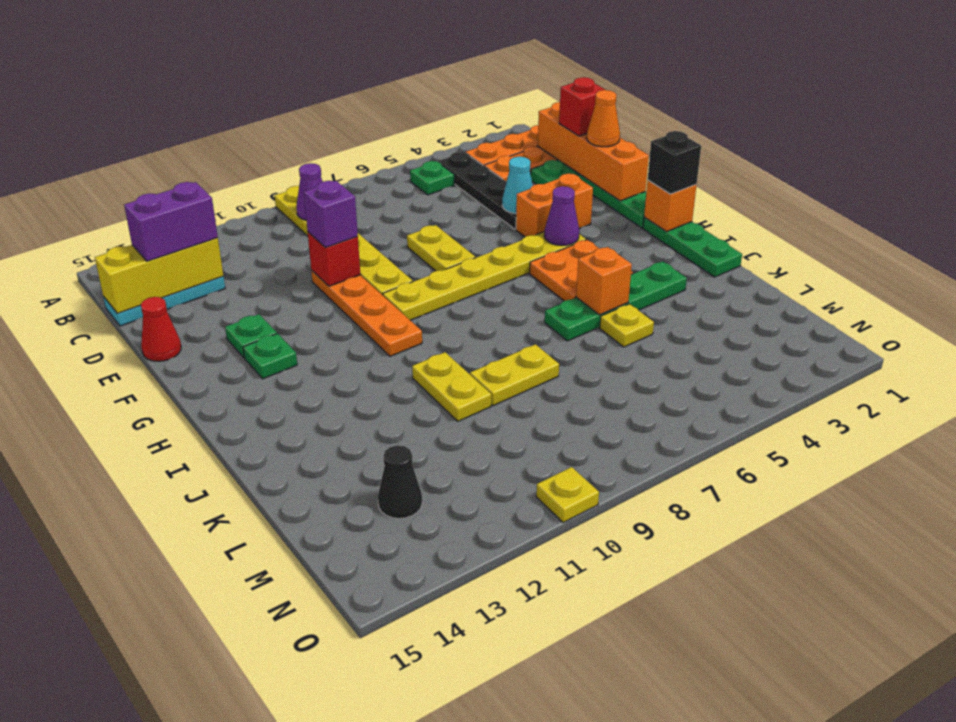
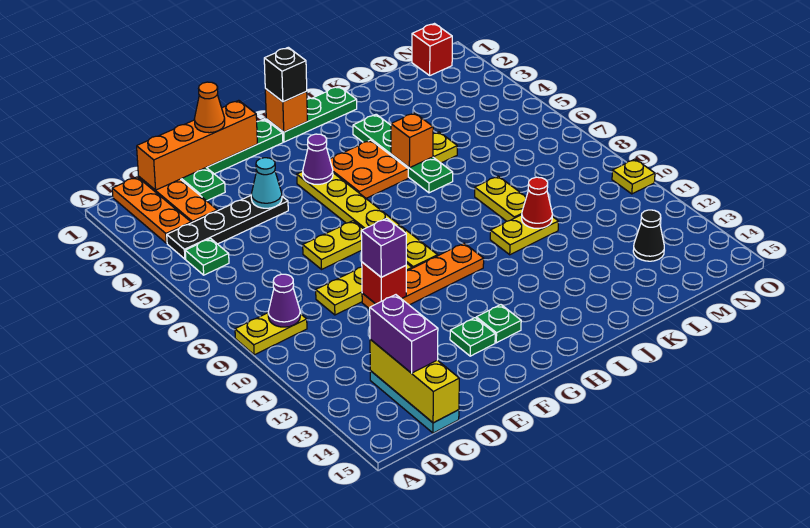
red brick D1 level 3 -> red brick N1 level 1
red cone E15 level 1 -> red cone K10 level 2
orange brick F3:F4 level 1 -> none

